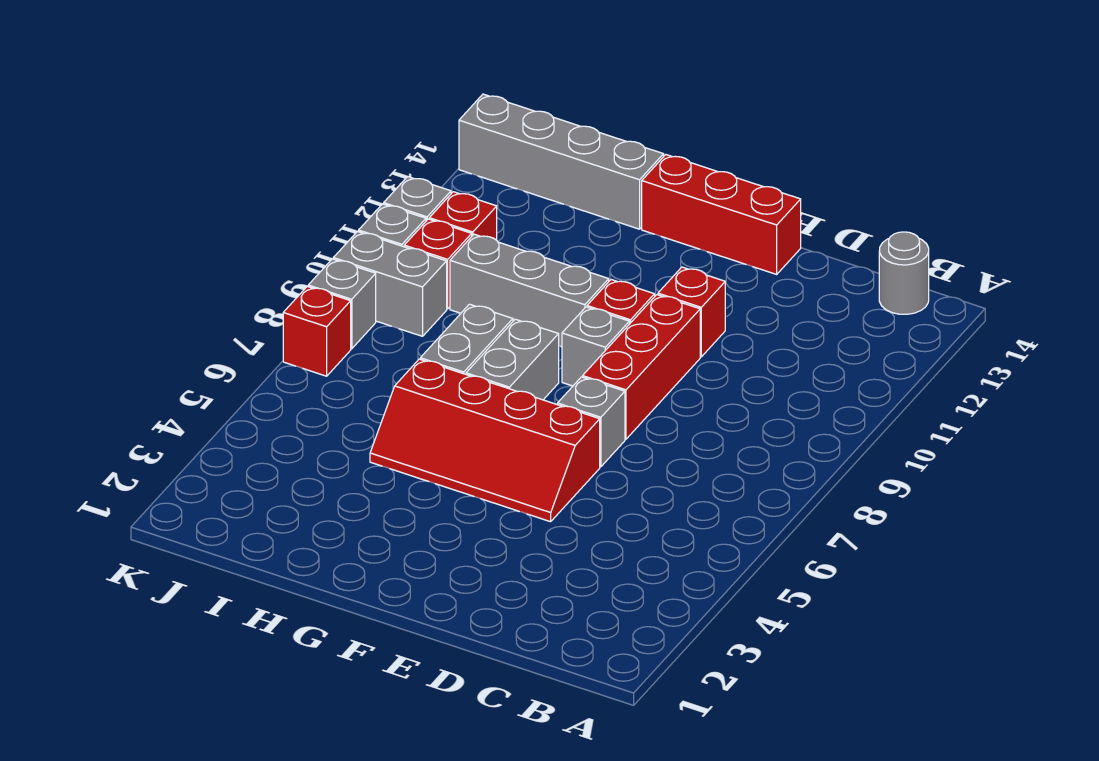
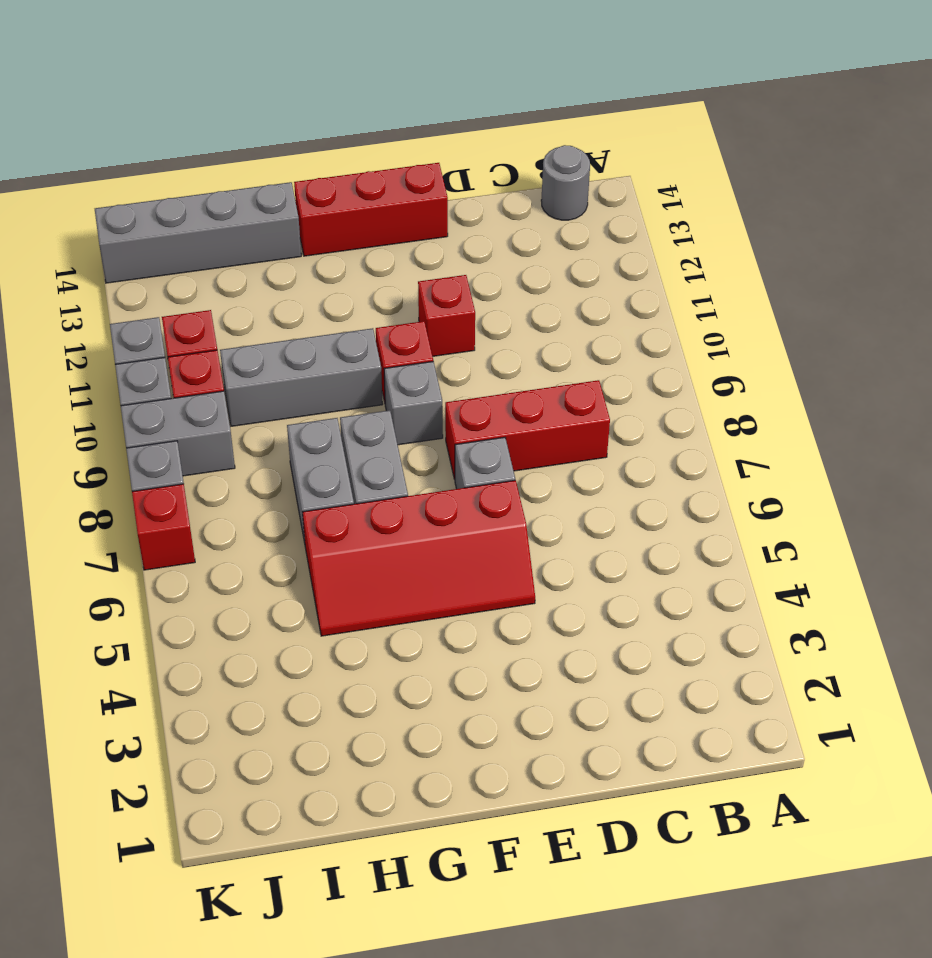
red brick E8:E10 level 1 -> red brick C8:E8 level 1

